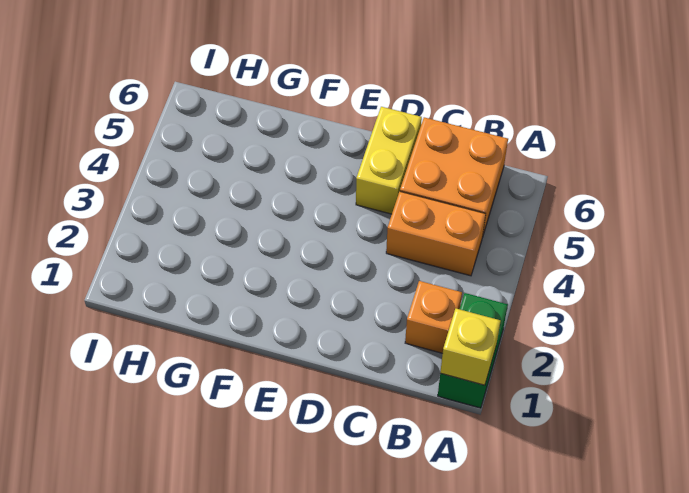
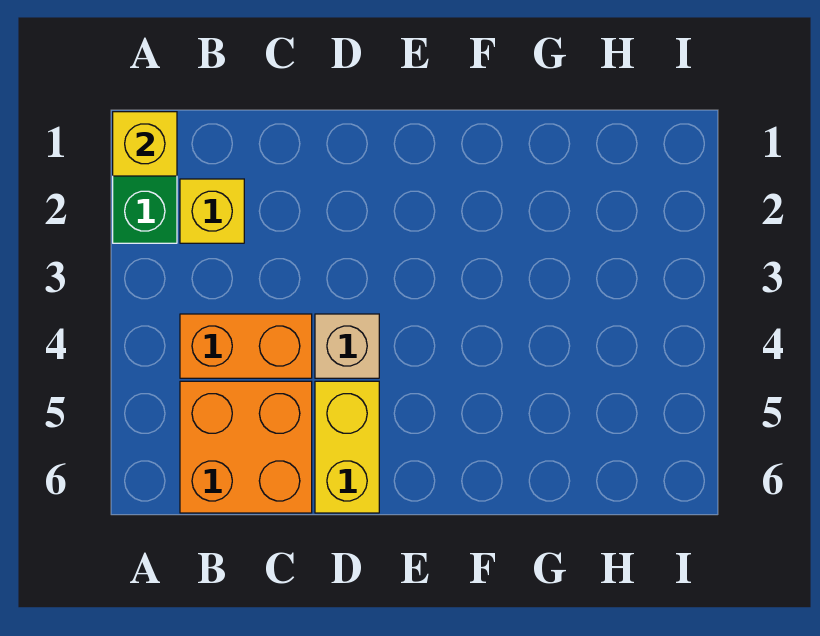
orange brick B2 level 1 -> yellow brick B2 level 1
none -> tan brick D4 level 1

